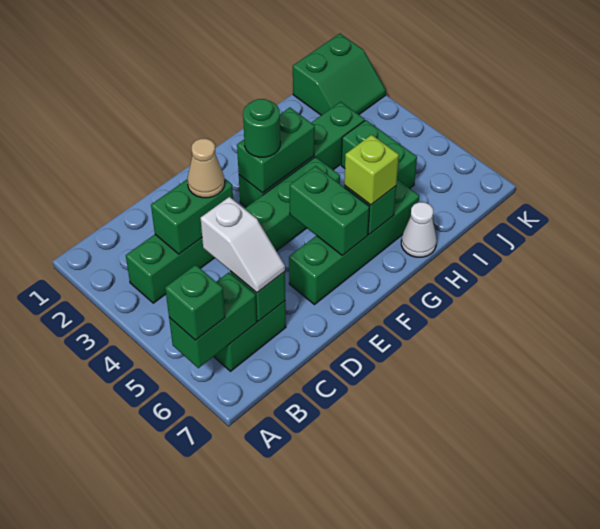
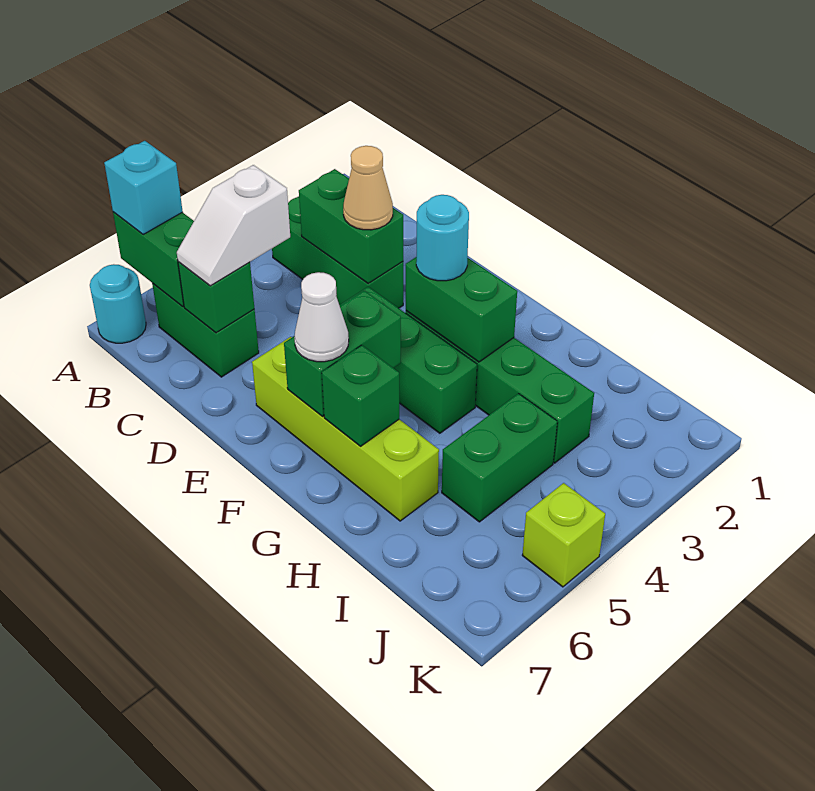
green brick A6 level 3 -> cyan brick A6 level 3
none -> cyan round brick A7 level 1
green brick E6:H6 level 1 -> lime brick E6:H6 level 1
green round brick F3 level 3 -> cyan round brick F3 level 3
lime brick G6 level 3 -> lime brick K5 level 1
white cone H7 level 1 -> white cone F6 level 3
green slope J1:K2 level 1 top 1 -> none

